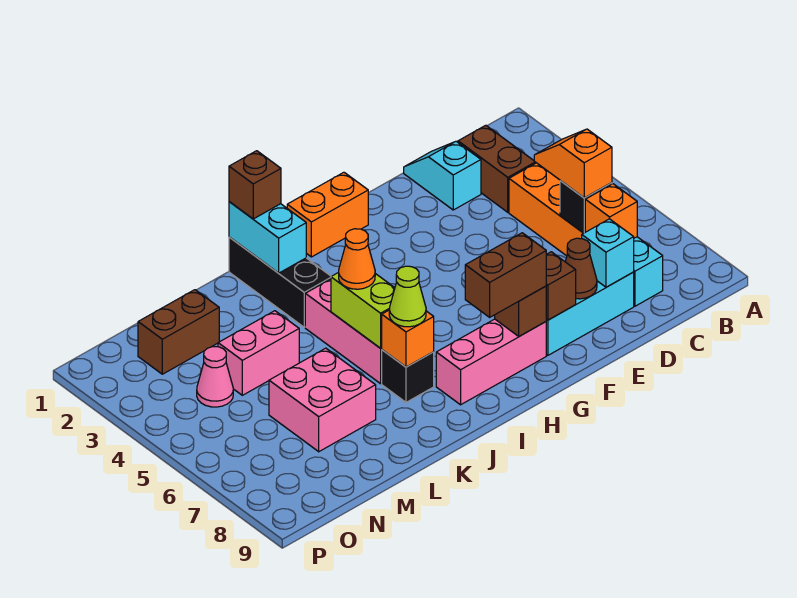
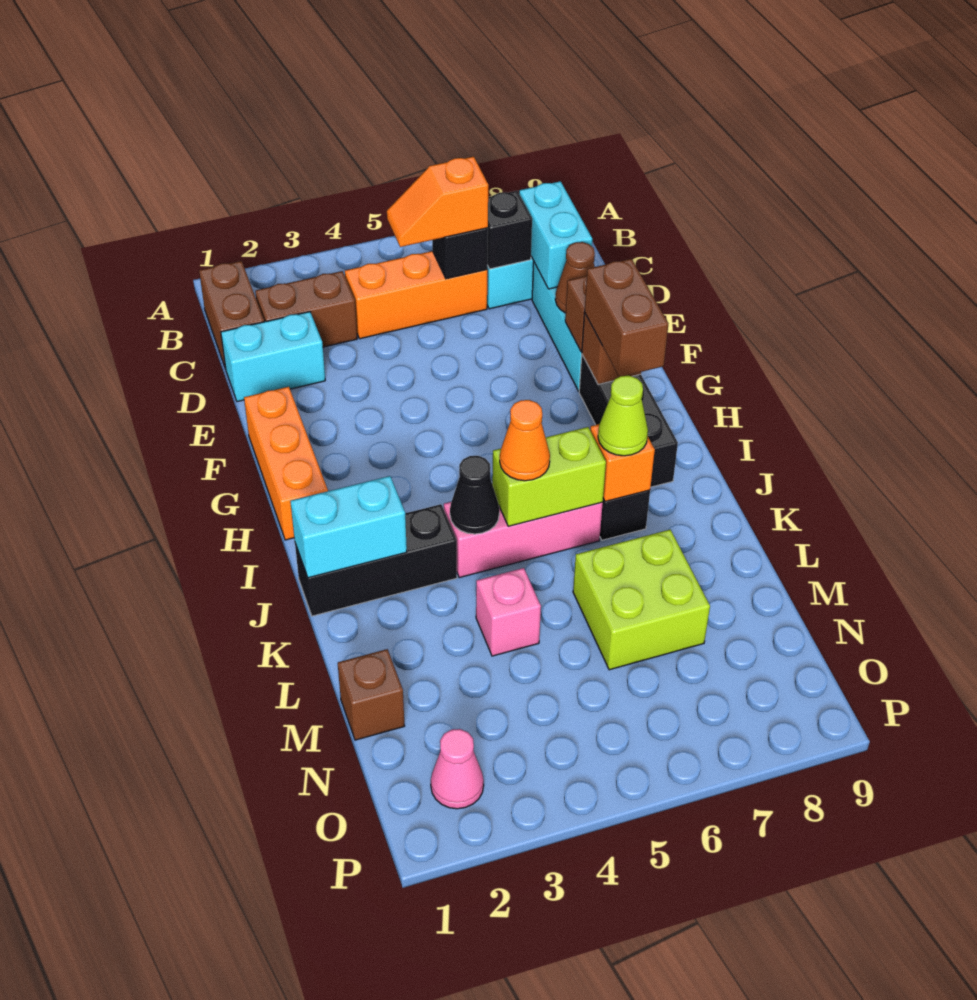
orange brick C7 level 2 -> black brick C7 level 2
cyan slope D1:D2 level 1 top 2 -> cyan brick D1:D2 level 1
cyan brick D8 level 2 -> cyan brick C8:D8 level 2
orange brick G1:H1 level 1 -> orange brick F1:H1 level 1
pink brick G8:I8 level 1 -> black brick G8:I8 level 1
brown brick J1 level 3 -> brown brick M1 level 1
none -> black cone J4 level 2
pink brick L4:M4 level 1 -> pink brick L4 level 1
pink brick L6:M7 level 1 -> lime brick L6:M7 level 1
brown brick M2:N2 level 1 -> brown brick B1:C1 level 1
pink cone N4 level 1 -> pink cone O2 level 1

